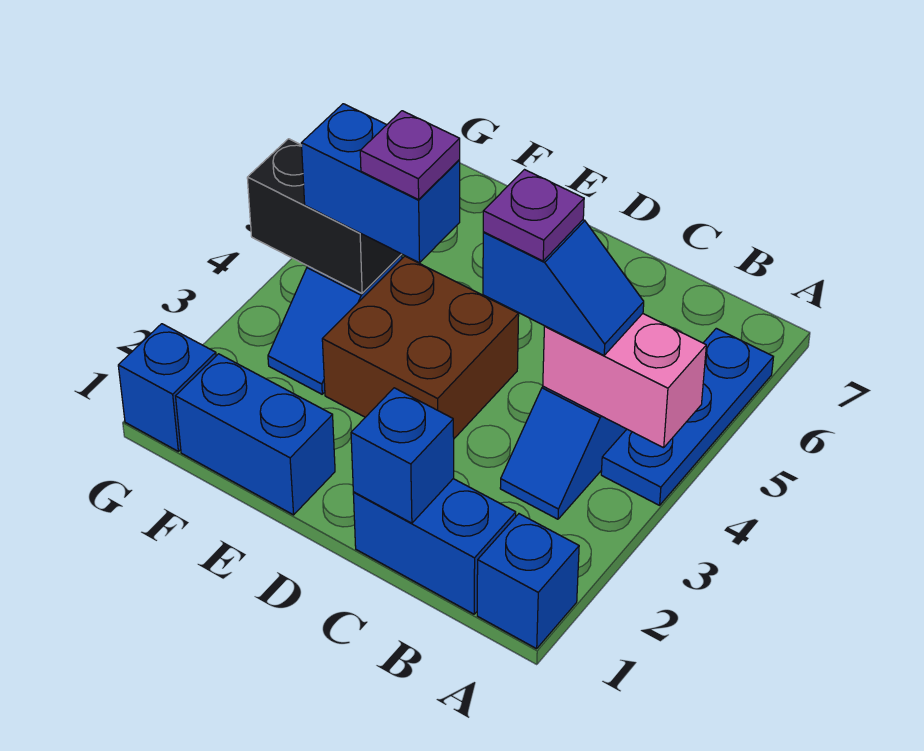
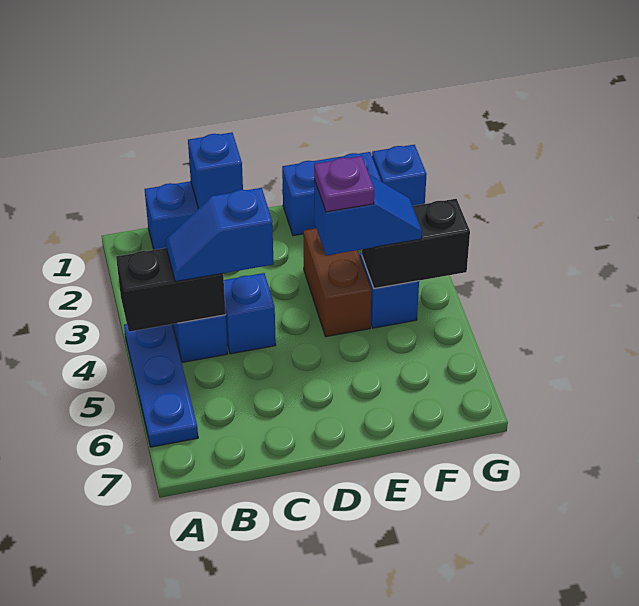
blue brick A1 level 1 -> blue brick C4 level 1
pink brick A4:B4 level 2 -> black brick A4:B4 level 2
purple plate C4 level 4 -> none
brown brick D3:E4 level 1 -> brown brick E3:E4 level 1
blue brick E4:F4 level 3 -> blue slope E4:F4 level 3 top E

